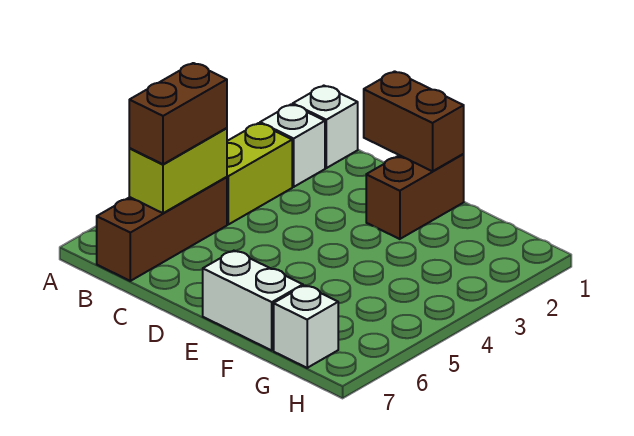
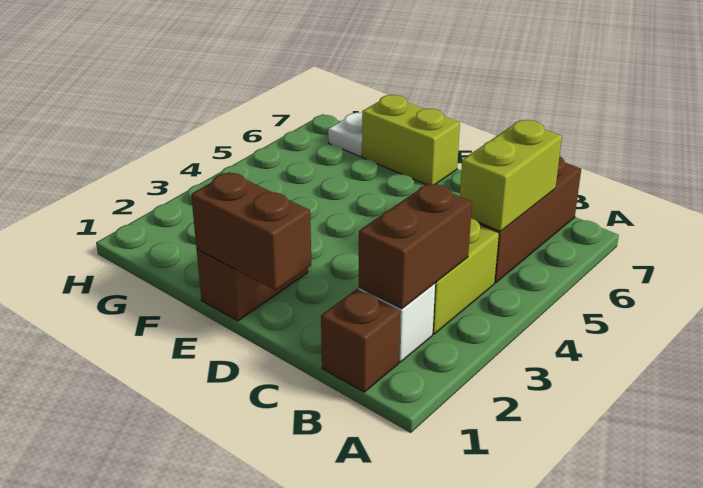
white brick B1 level 1 -> brown brick B1 level 1
brown brick B5:B6 level 3 -> brown brick B2:B3 level 2
white brick E7:F7 level 1 -> lime brick E7:F7 level 1
white brick G7 level 1 -> white plate G7 level 1

